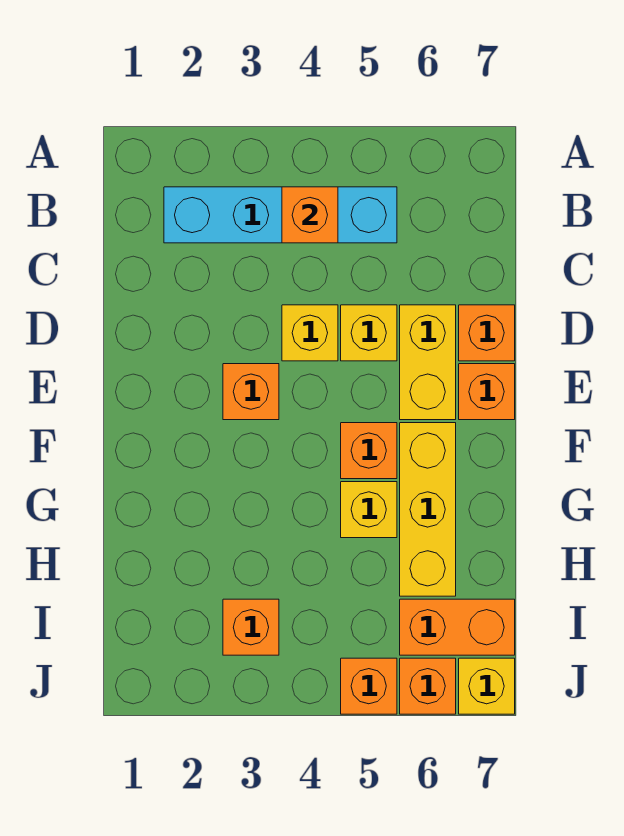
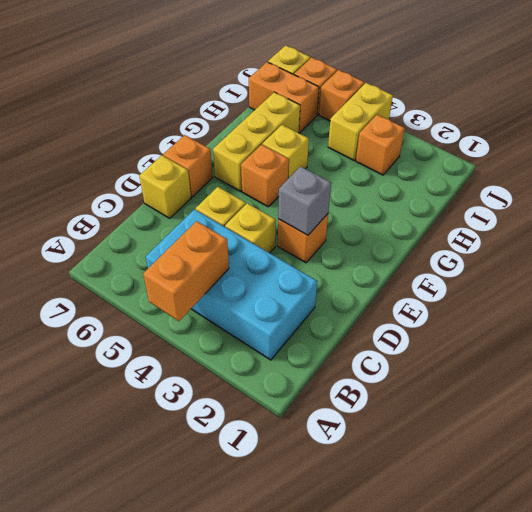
cyan brick B2:B5 level 1 -> cyan brick B2:C5 level 1
orange brick B4 level 2 -> orange brick A4:B4 level 2
yellow brick D6:E6 level 1 -> yellow brick I4:J4 level 1
orange brick D7 level 1 -> yellow brick D7 level 1
none -> grey brick E3 level 2

